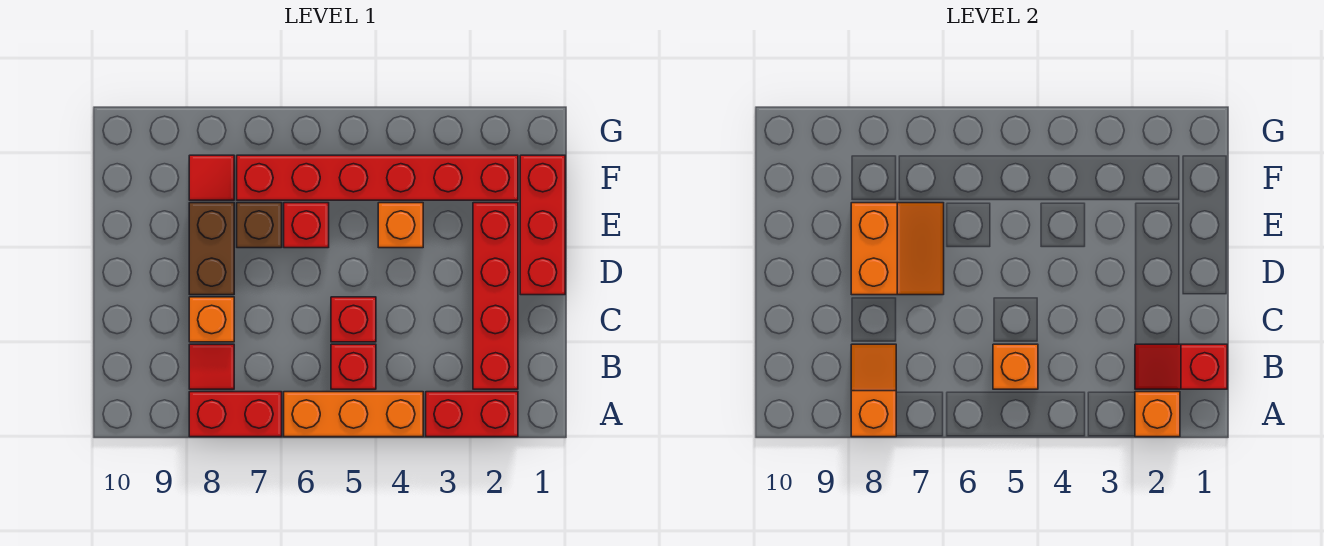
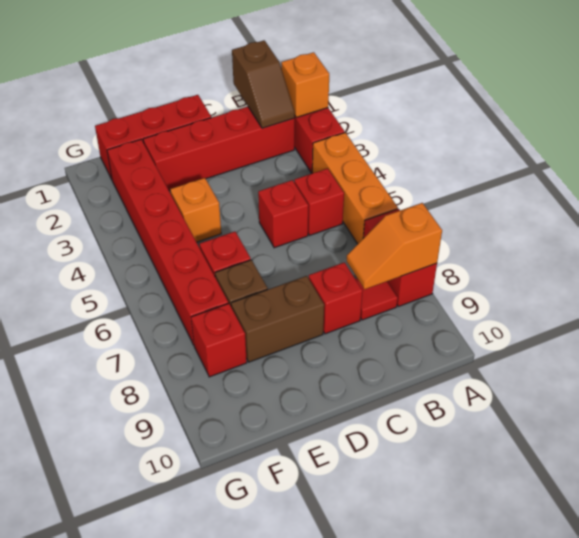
red slope B1:B2 level 2 top 1 -> brown slope B1:B2 level 2 top 1
orange brick B5 level 2 -> none
orange brick C8 level 1 -> red brick C8 level 1
orange slope D7:E8 level 2 top 8 -> none
red tile F8 level 1 -> red brick F8 level 1

